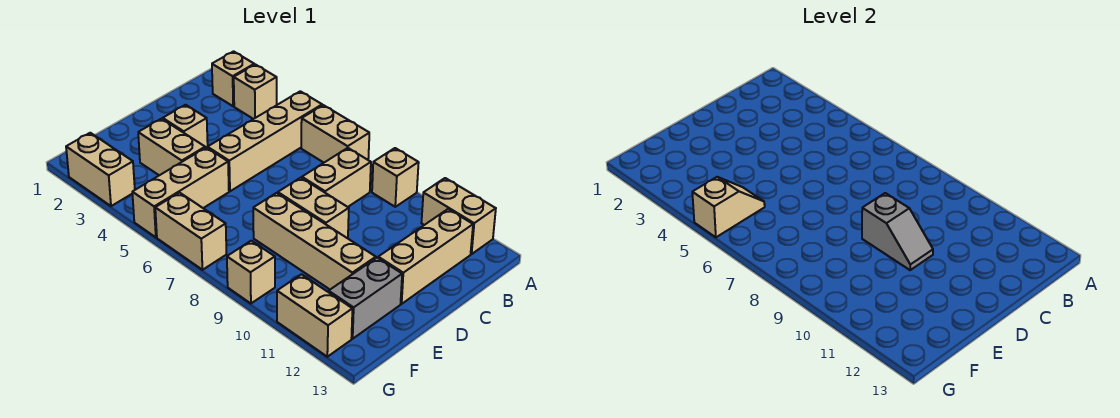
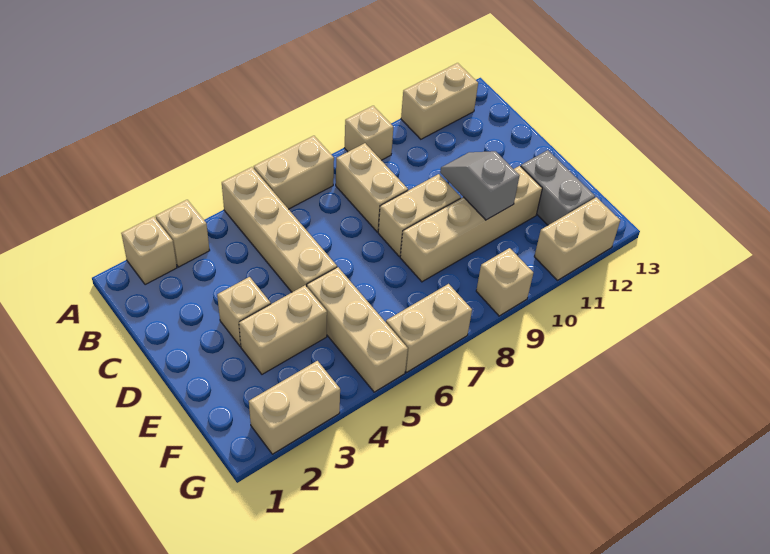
tan brick B12:D12 level 1 -> none
grey slope D9:D10 level 2 top 9 -> grey slope D10:E10 level 2 top E
tan slope F5:G5 level 2 top G -> none

